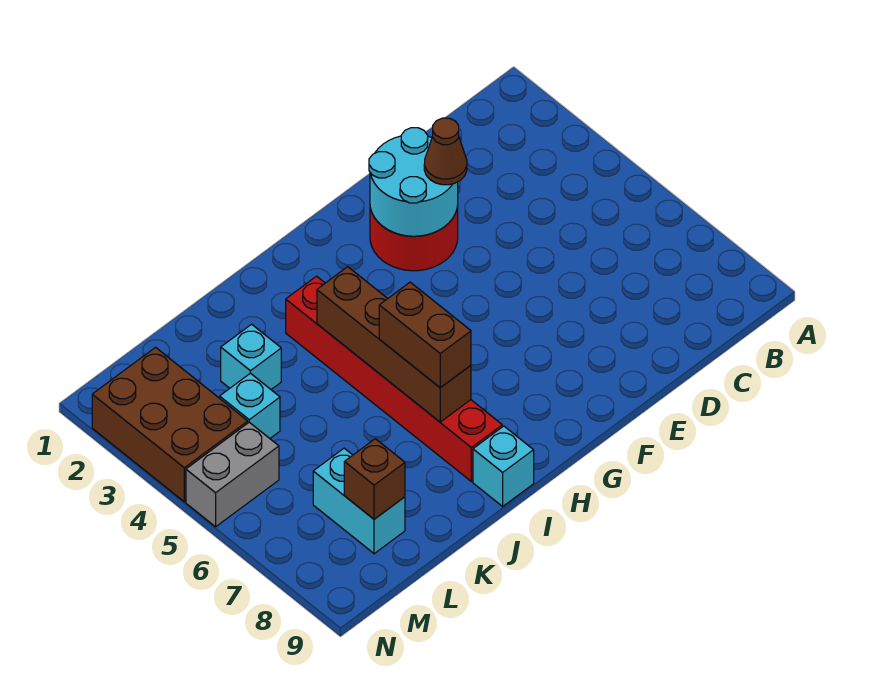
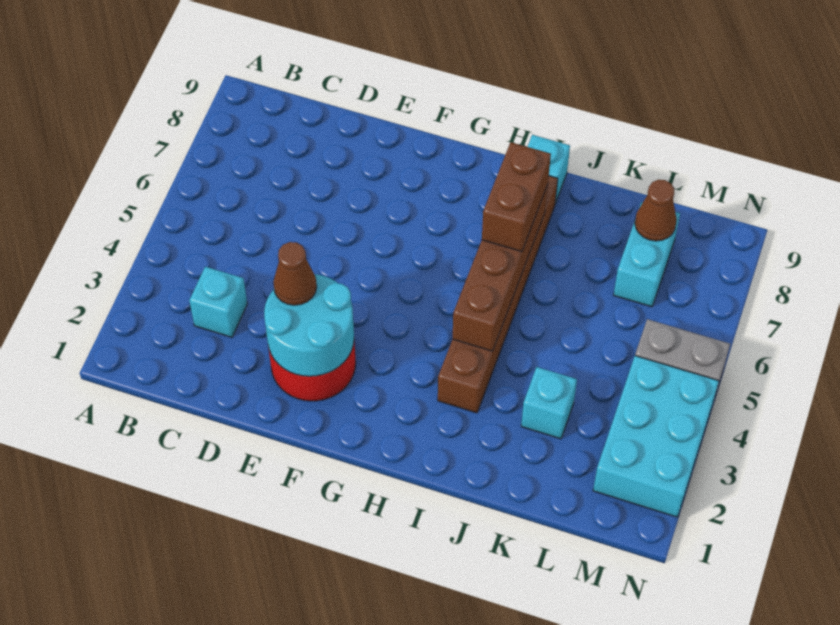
red brick I3:I8 level 1 -> brown brick I3:I8 level 1
cyan brick L4 level 1 -> cyan brick C3 level 1
brown brick L8 level 2 -> brown cone L8 level 2
brown brick M2:N4 level 1 -> cyan brick M2:N4 level 1

